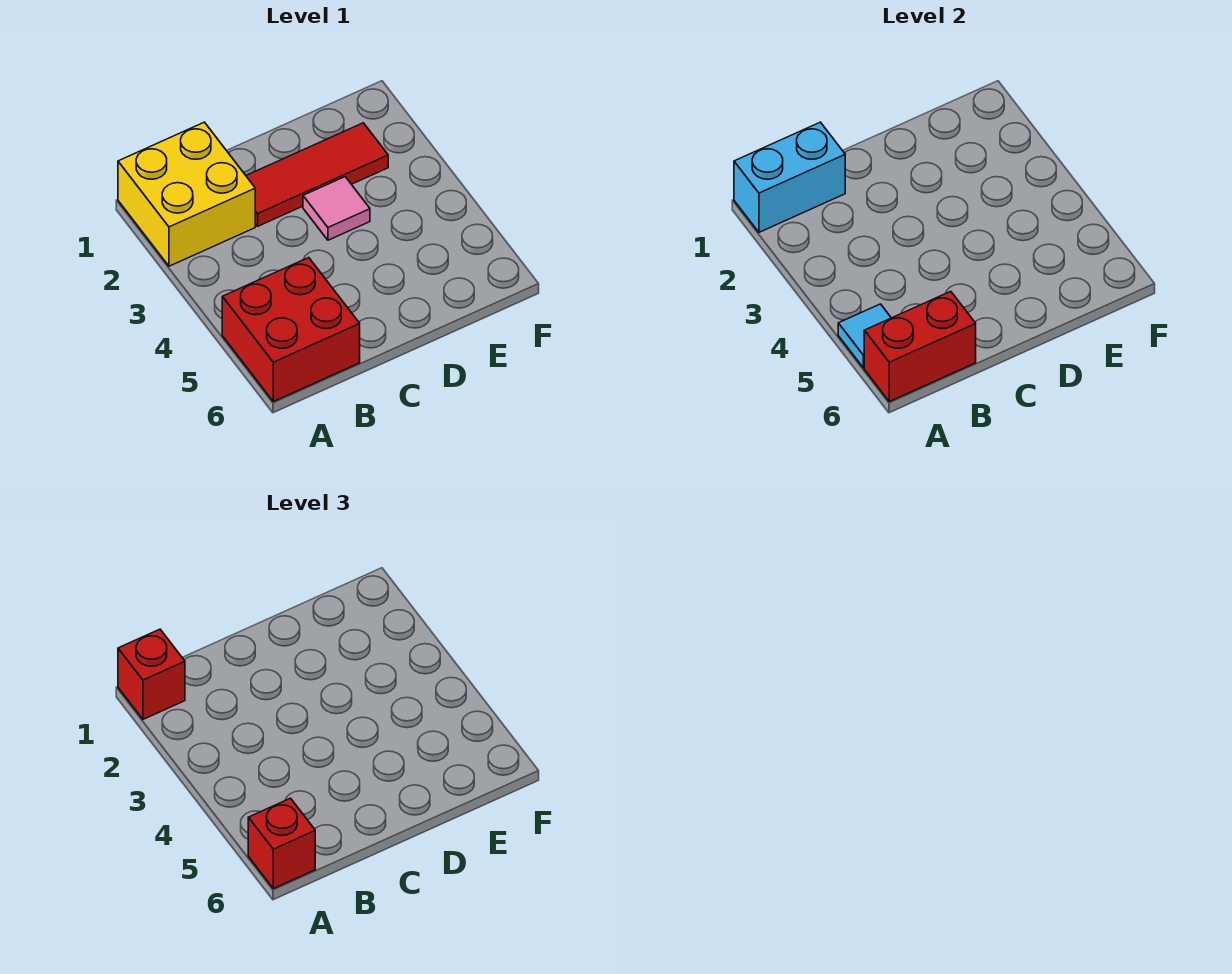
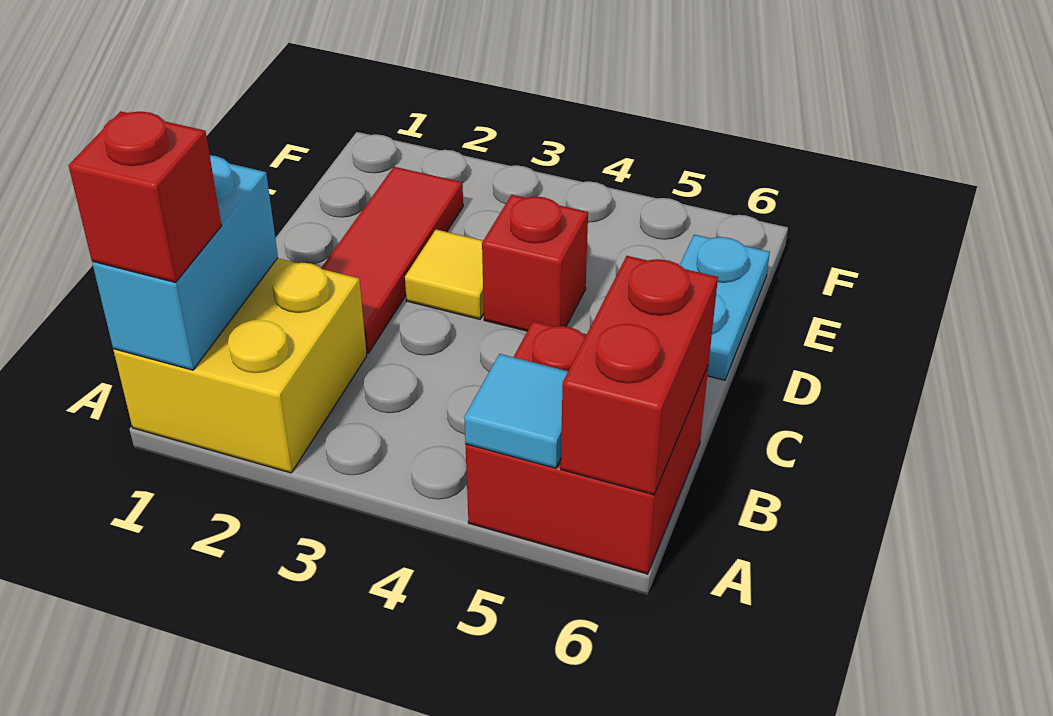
red brick A6 level 3 -> red brick D4 level 1
pink tile D3 level 1 -> yellow tile D3 level 1
none -> cyan plate D6:E6 level 1

